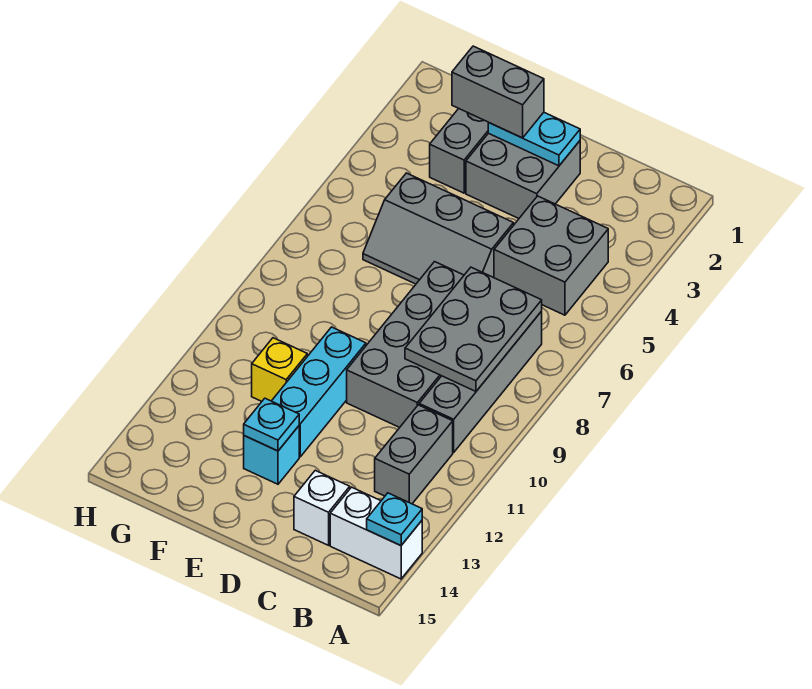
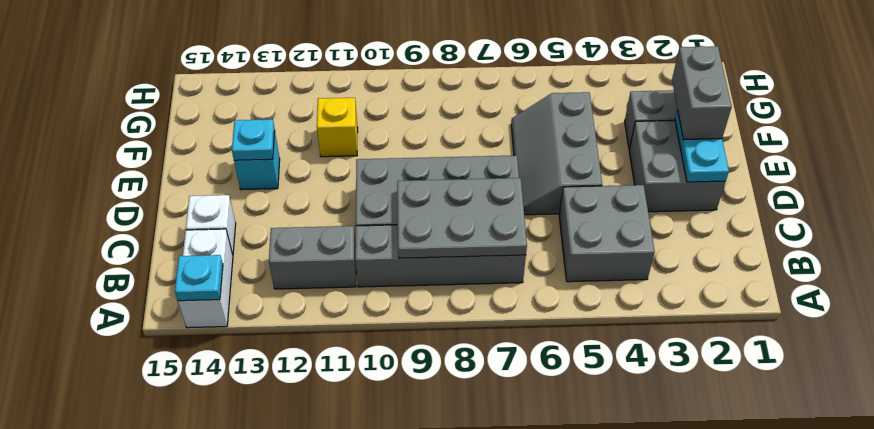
cyan brick E10:E12 level 1 -> none

